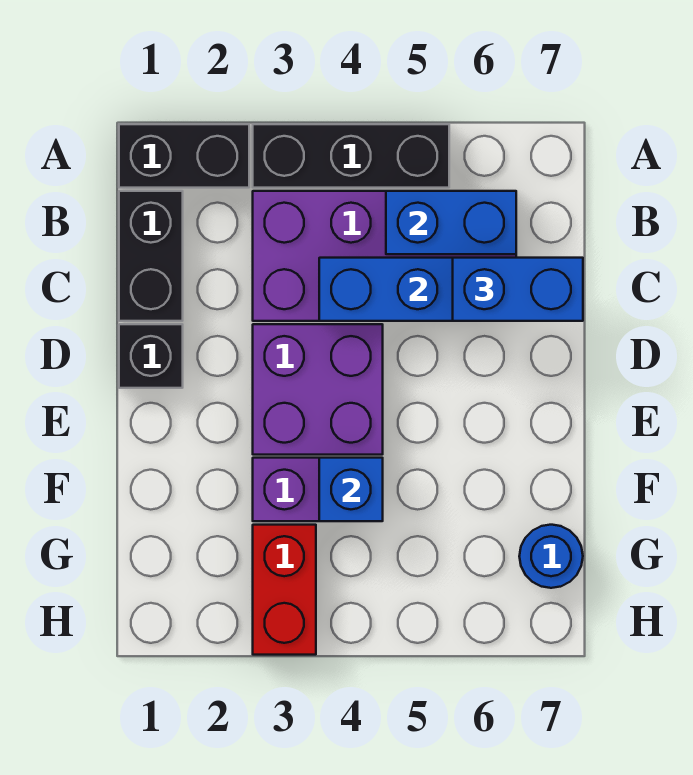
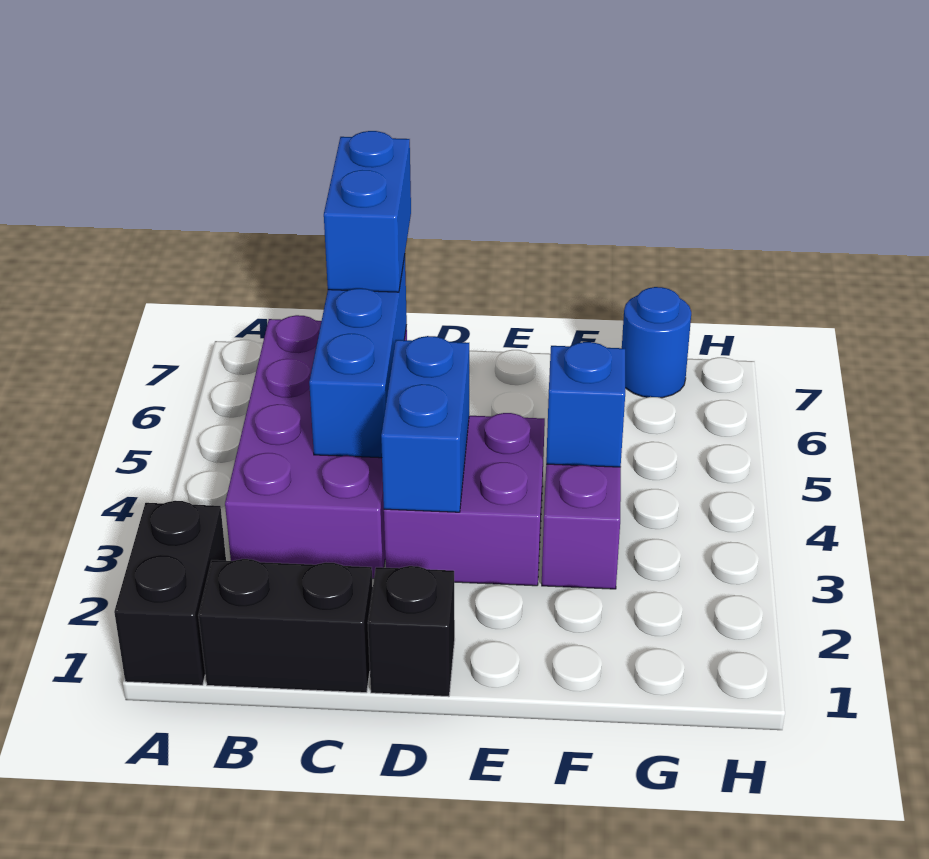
black brick A3:A5 level 1 -> none
blue brick B5:B6 level 2 -> blue brick D3:D4 level 2
red brick G3:H3 level 1 -> none

